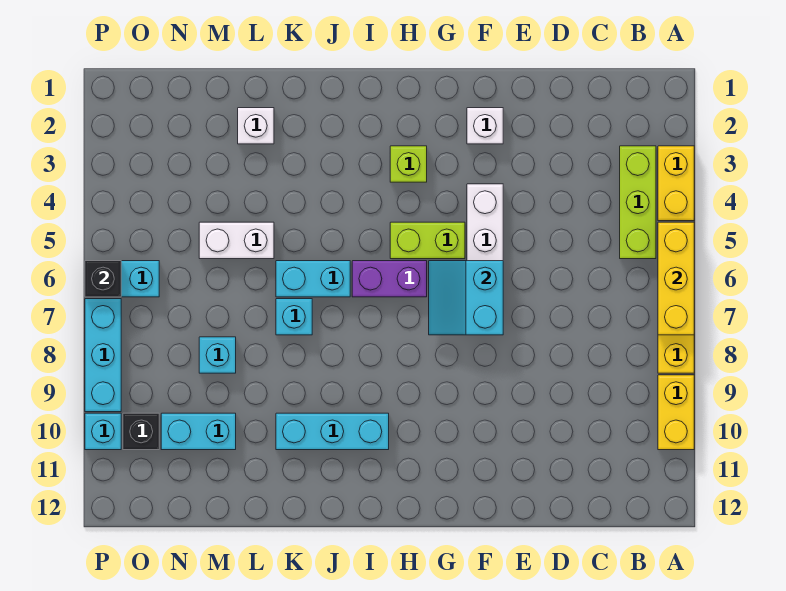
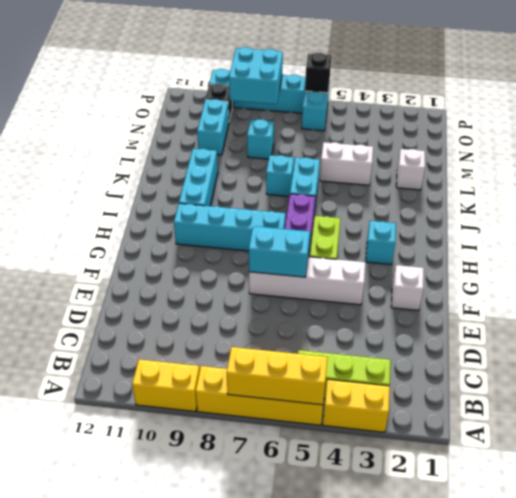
lime brick H3 level 1 -> cyan brick H3 level 1
none -> cyan brick H7:H10 level 1
white brick L5:M5 level 1 -> white brick L4:L5 level 1
none -> cyan brick O8:P9 level 2

